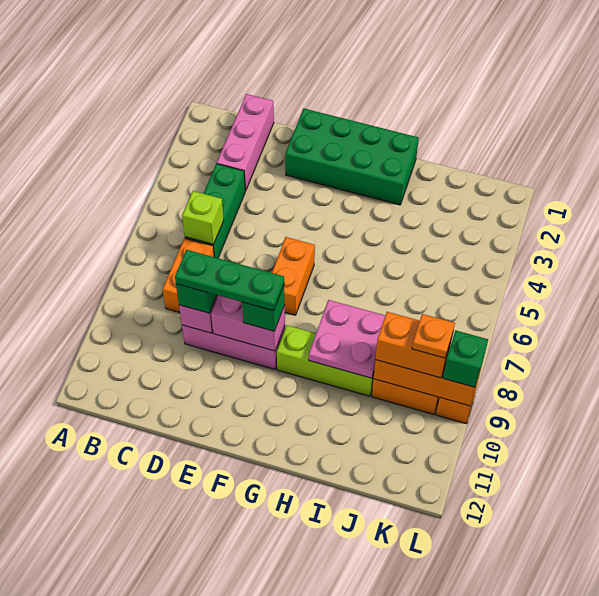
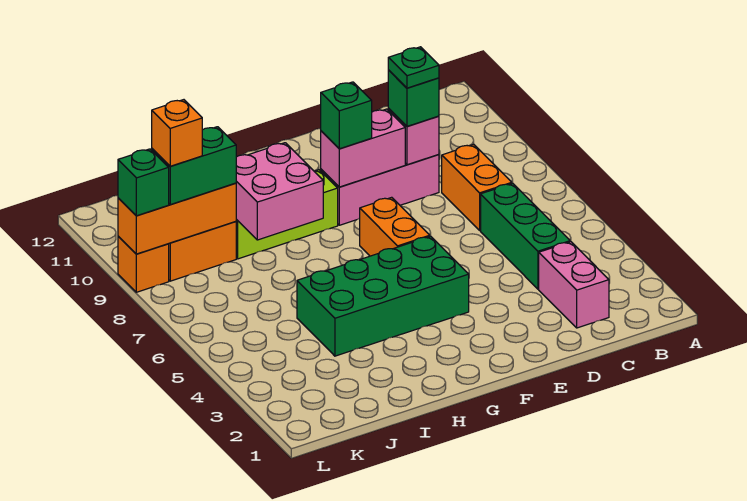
pink brick C1:C3 level 1 -> pink brick C2:C3 level 1
lime brick C6 level 2 -> none
green plate D9:F9 level 4 -> green plate D9 level 4
green brick E1:H2 level 1 -> green brick F4:I5 level 1
pink plate H8:I9 level 2 -> pink brick H8:I9 level 2
orange brick J9:K9 level 3 -> green brick J9:K9 level 3
orange plate K9 level 4 -> orange brick K9 level 4

